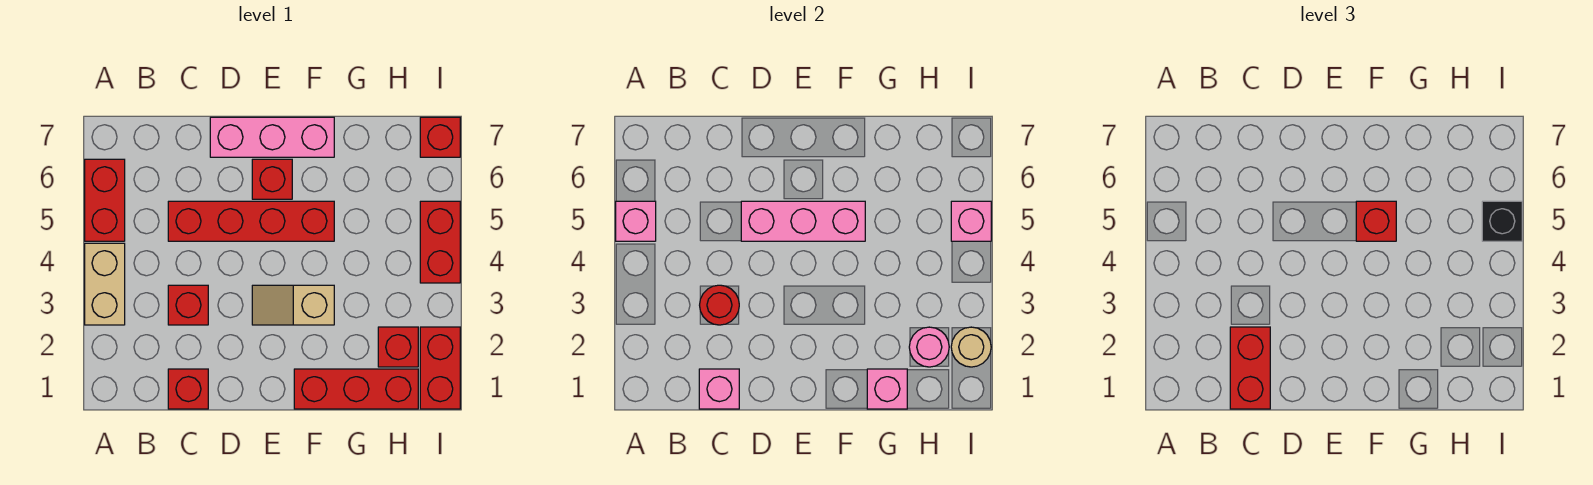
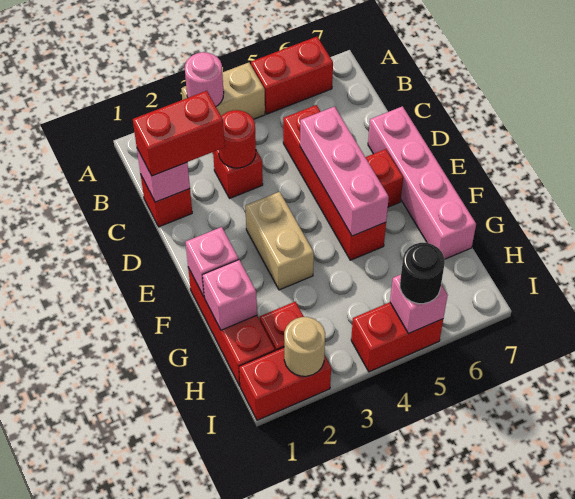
pink brick A5 level 2 -> pink brick F1 level 2
pink brick D7:F7 level 1 -> pink brick D7:G7 level 1
tan slope E3:F3 level 1 top F -> tan brick E3:F3 level 1
red brick F5 level 3 -> none
pink round brick H2 level 2 -> pink round brick A3 level 2
black brick I5 level 3 -> black round brick I5 level 3
red brick I7 level 1 -> none

